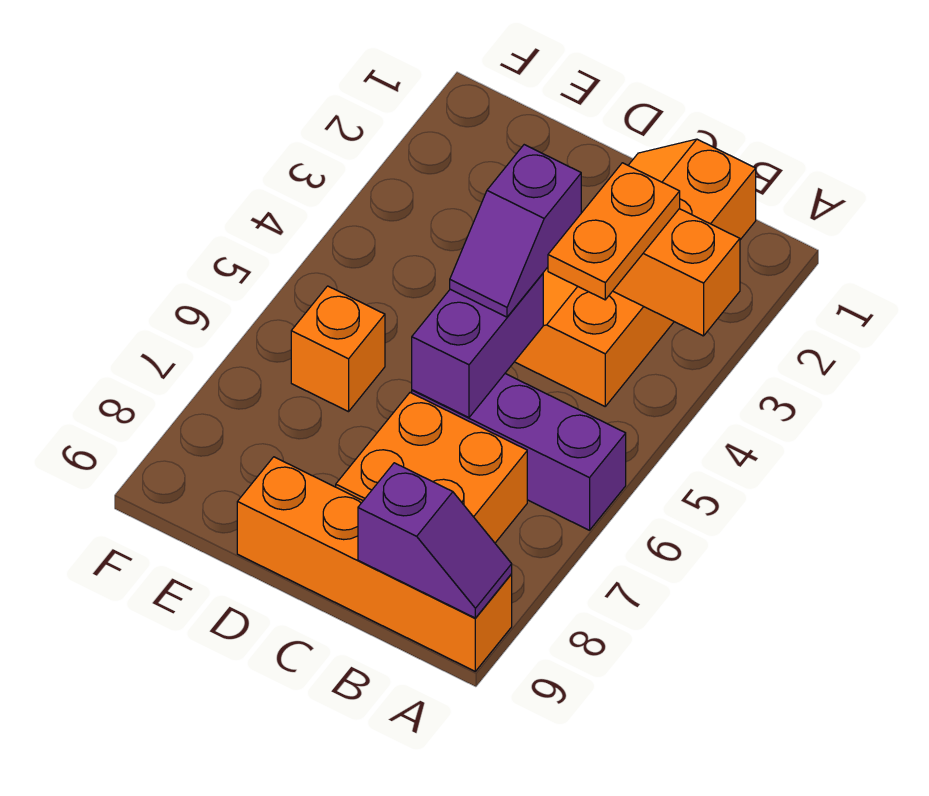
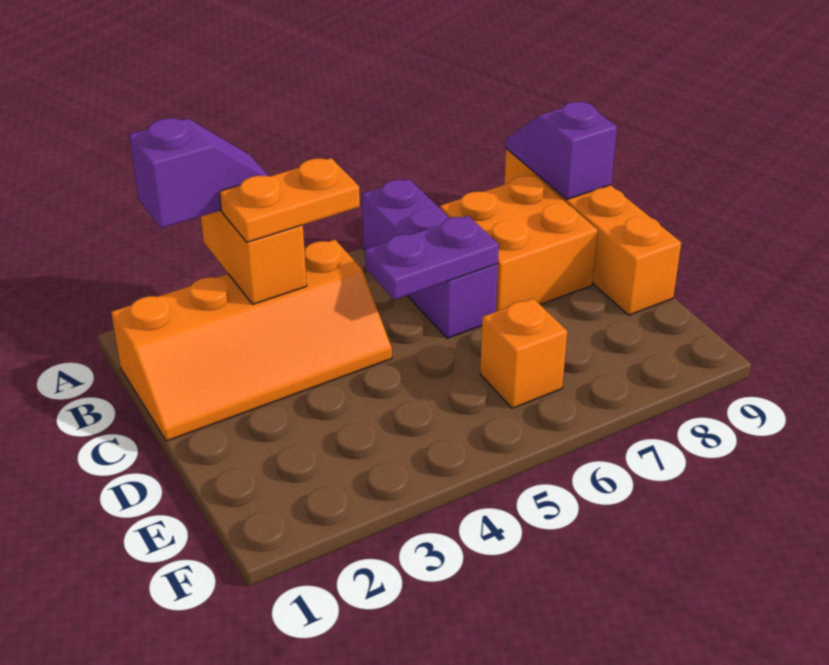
purple slope C4:C5 level 3 top 4 -> purple slope A2:A3 level 3 top 2
purple brick C5:C6 level 2 -> purple plate C5:C6 level 2

